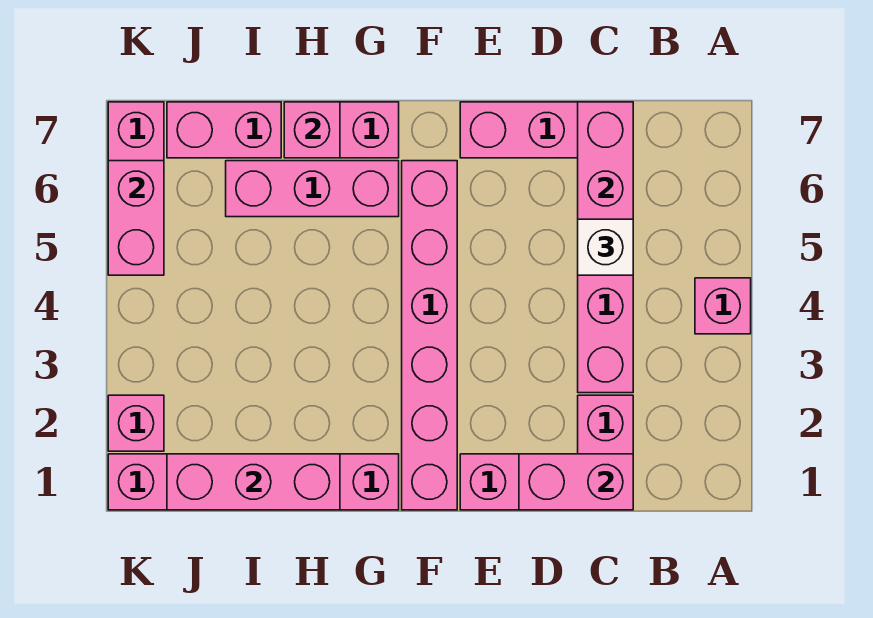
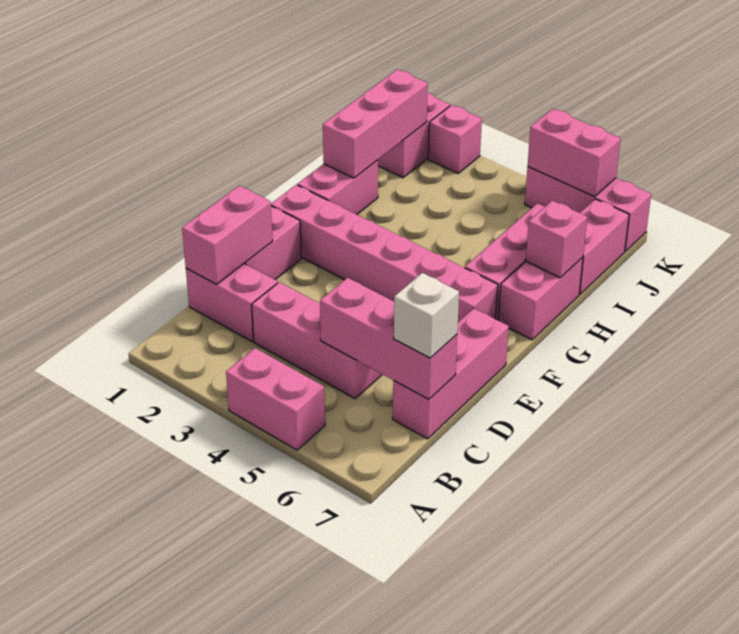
pink brick A4 level 1 -> pink brick A4:A5 level 1
white brick C5 level 3 -> white brick C7 level 3

